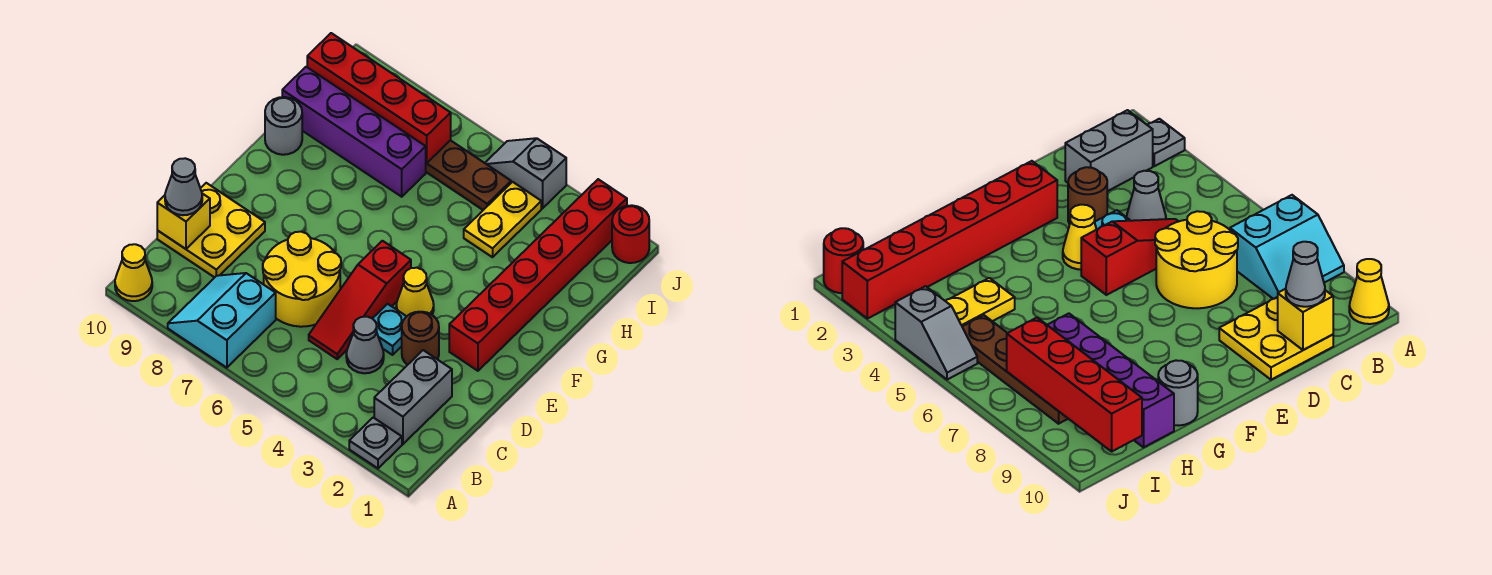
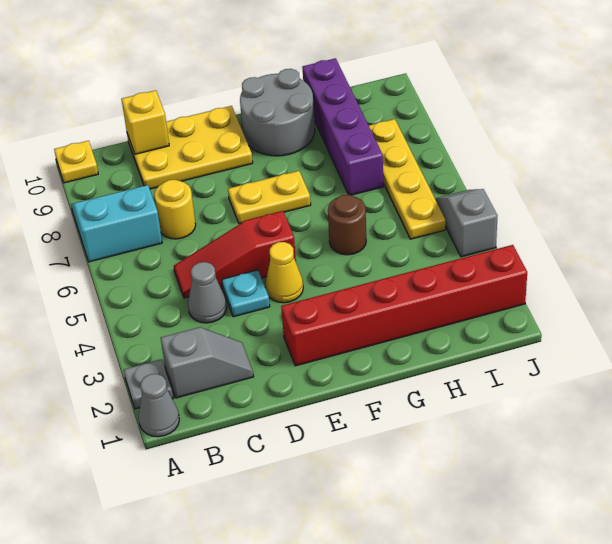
yellow cone A10 level 1 -> yellow plate A10 level 1
grey brick B2:C2 level 1 -> grey slope B2:C2 level 1 top B
yellow round brick C6:D7 level 1 -> yellow round brick C7 level 1
yellow plate C9:D10 level 1 -> yellow plate C9:E10 level 1
grey cone C10 level 3 -> grey cone A1 level 1
brown round brick D3 level 1 -> brown round brick G5 level 1
grey round brick G10 level 1 -> grey round brick F9:G10 level 1
yellow plate H4:I4 level 1 -> yellow plate E7:F7 level 1
brown plate I5:I8 level 1 -> yellow plate I5:I8 level 1
red brick I7:I10 level 2 -> none
red round brick J1 level 1 -> none

